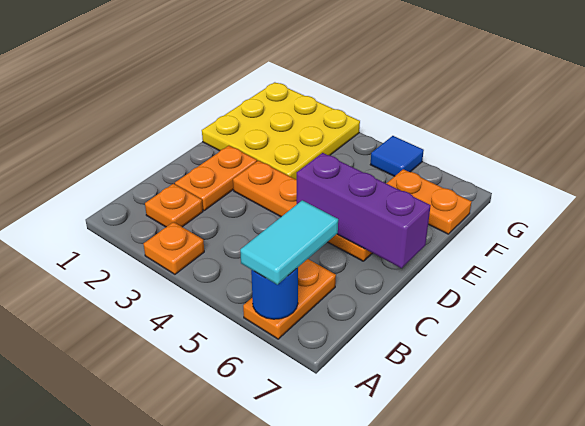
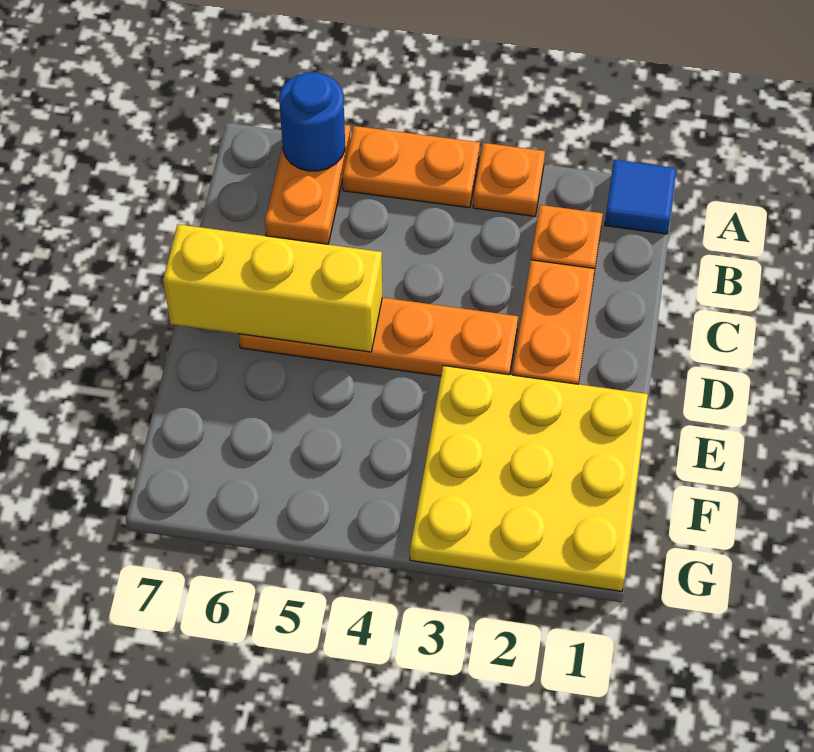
cyan tile A6:B6 level 3 -> none
purple brick D5:D7 level 2 -> yellow brick D5:D7 level 2
orange plate F6:F7 level 1 -> orange plate A4:A5 level 1
blue tile G5 level 1 -> blue tile A1 level 1

